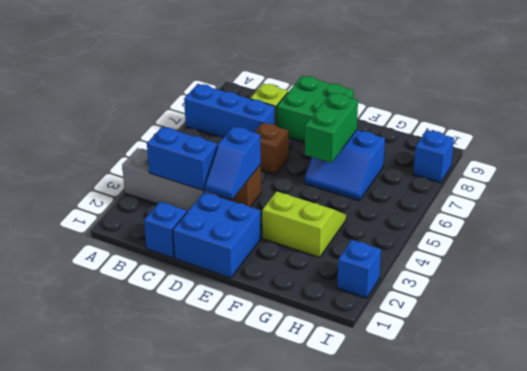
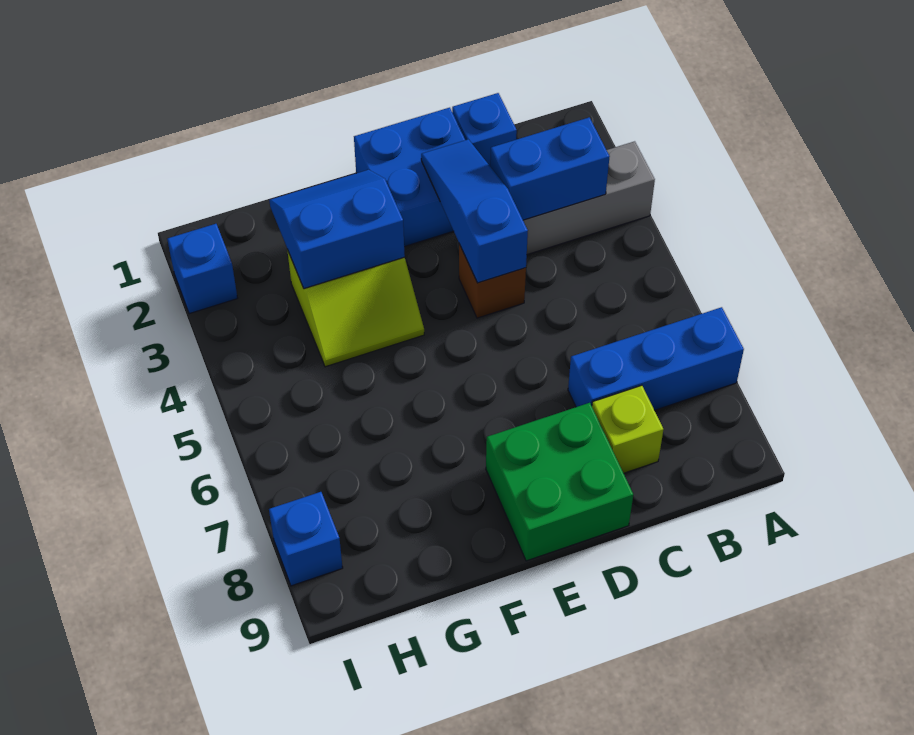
blue slope D3:D4 level 2 top 4 -> blue slope D2:D4 level 2 top 4
brown brick D6 level 1 -> none
blue slope F6:G7 level 1 top 7 -> blue slope F2:G3 level 2 top 3
green brick F6:F7 level 2 -> none

